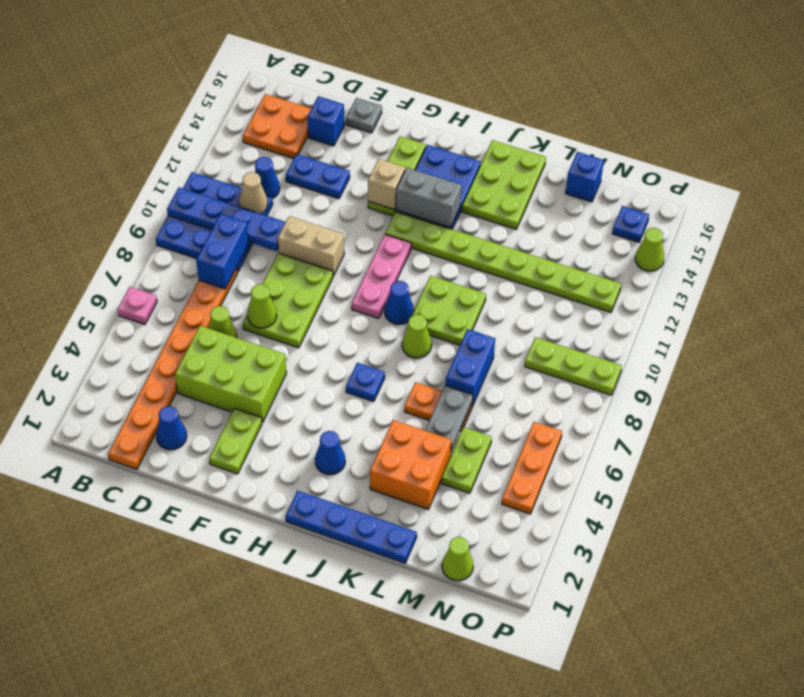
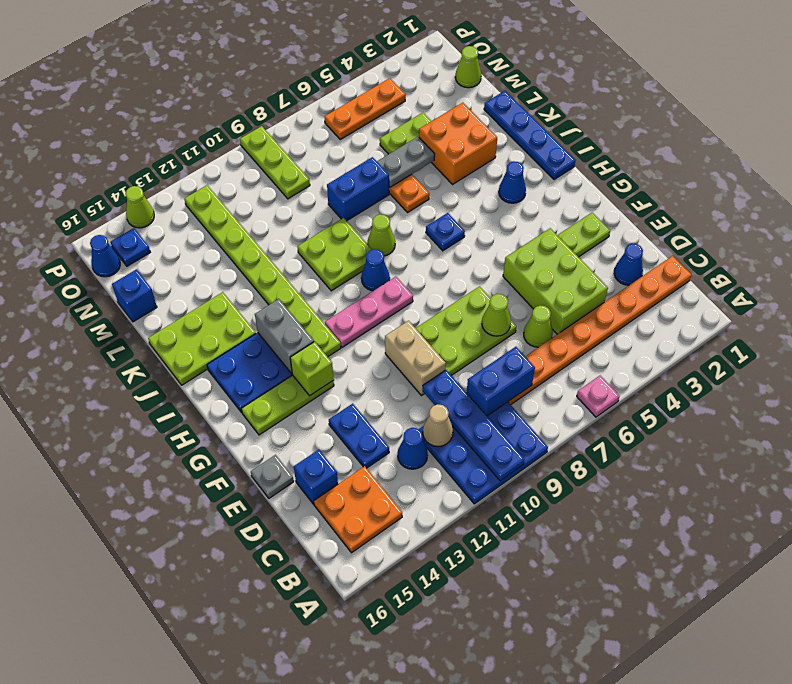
tan brick G13 level 2 -> lime brick G13 level 2
none -> blue cone O16 level 1

